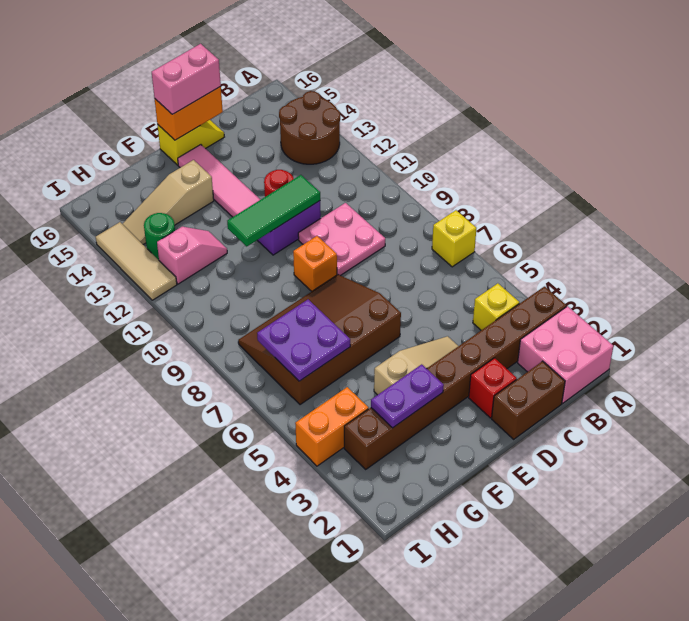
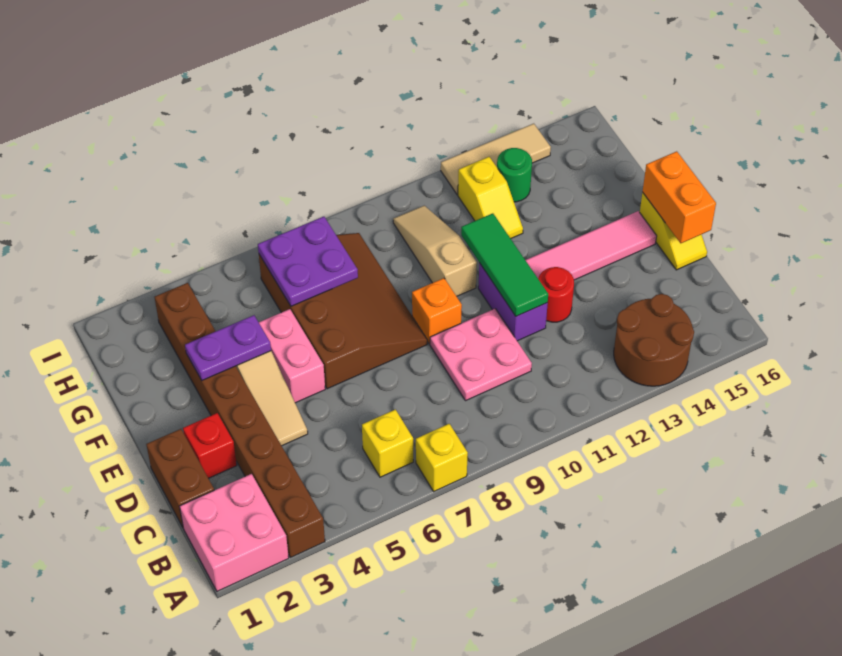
yellow brick B4 level 1 -> yellow brick B6 level 1
pink brick D16:E16 level 3 -> pink brick E5:F5 level 1
purple plate F3:G3 level 2 -> purple plate F3:F4 level 2
tan slope F14:H14 level 1 top F -> tan slope F10:H10 level 1 top F
pink slope G12:H12 level 1 top H -> yellow slope G12:H12 level 1 top H
orange brick H4:I4 level 1 -> none

